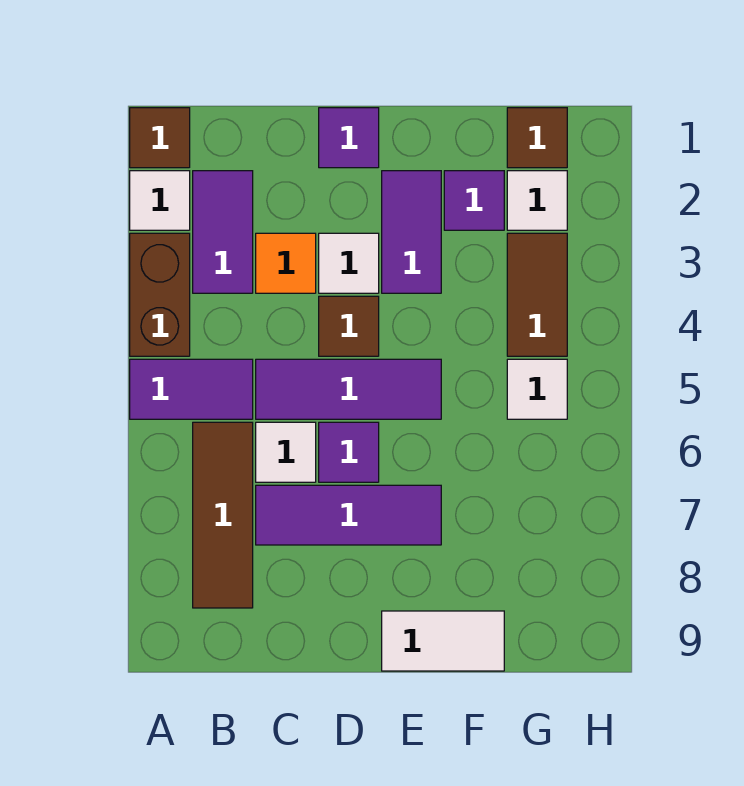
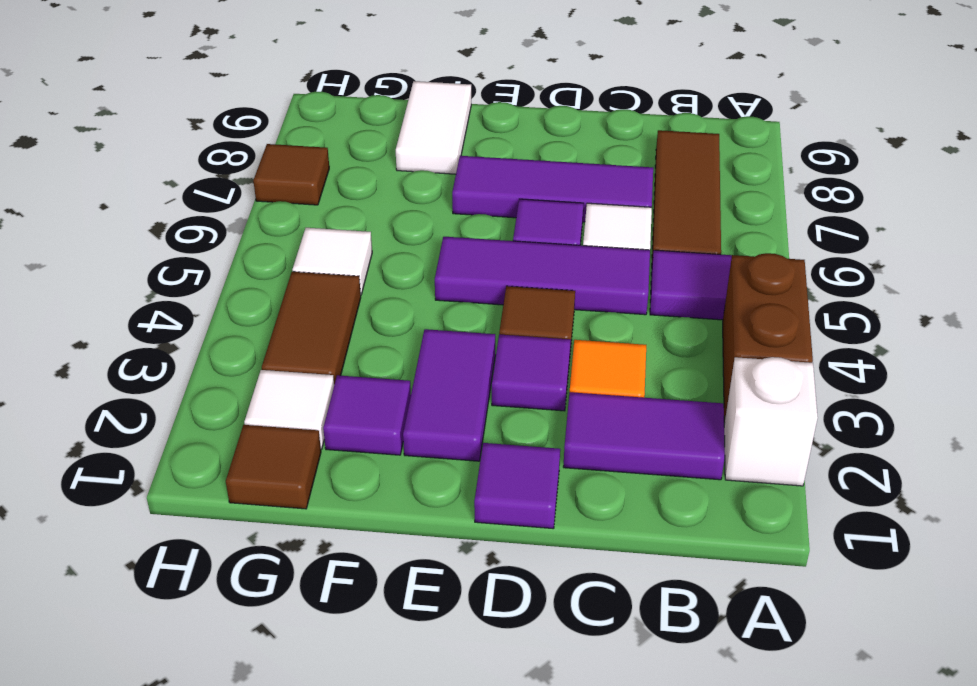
brown tile A1 level 1 -> brown tile H7 level 1
white tile A2 level 1 -> white brick A2 level 1
purple tile B2:B3 level 1 -> purple tile B2:C2 level 1
white tile D3 level 1 -> purple tile D3 level 1
white tile E9:F9 level 1 -> white tile F8:F9 level 1

